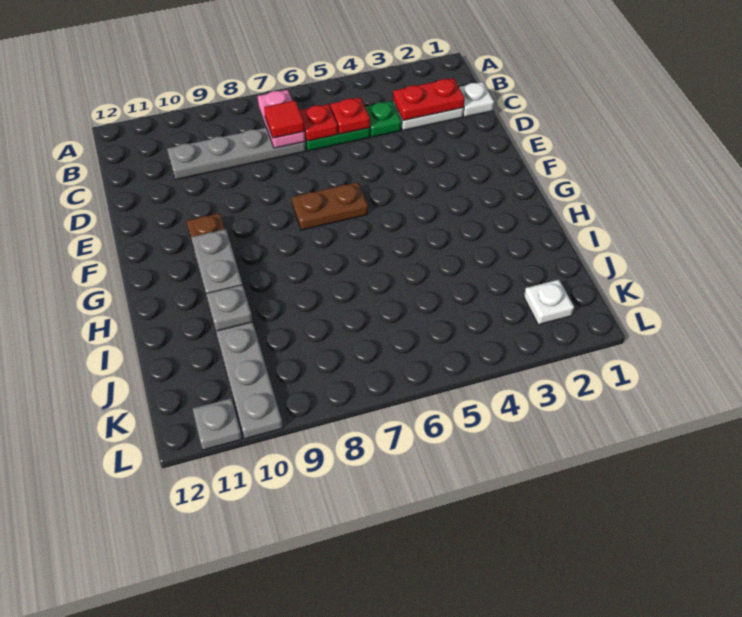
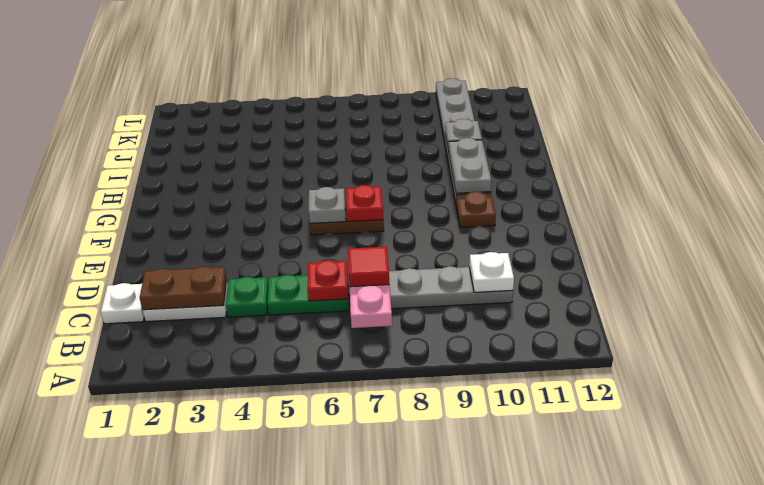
red plate C2:C3 level 2 -> brown plate C2:C3 level 2
red plate C5 level 2 -> red plate F7 level 2
white plate K2 level 1 -> white plate C10 level 2
grey plate L11 level 1 -> grey plate F6 level 2

